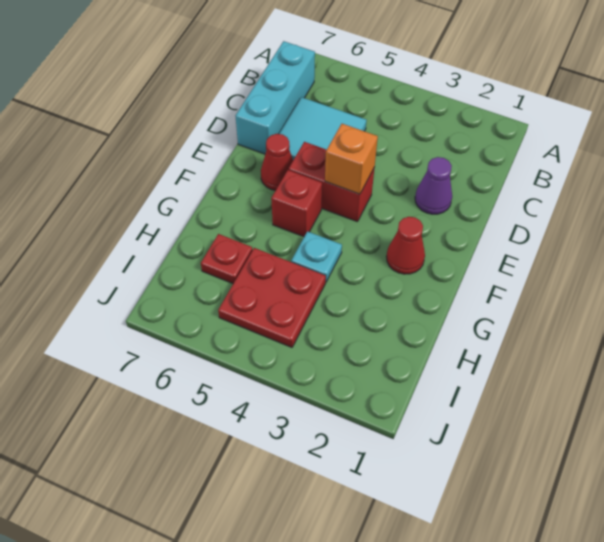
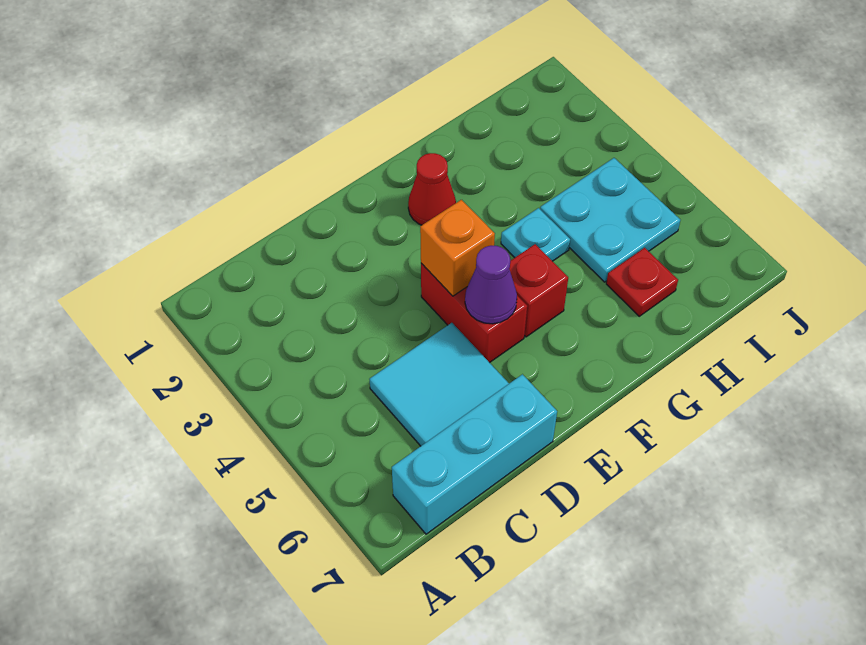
purple cone D2 level 1 -> purple cone E5 level 2
red cone E6 level 1 -> none
red plate H4:I5 level 1 -> cyan plate H4:I5 level 1

